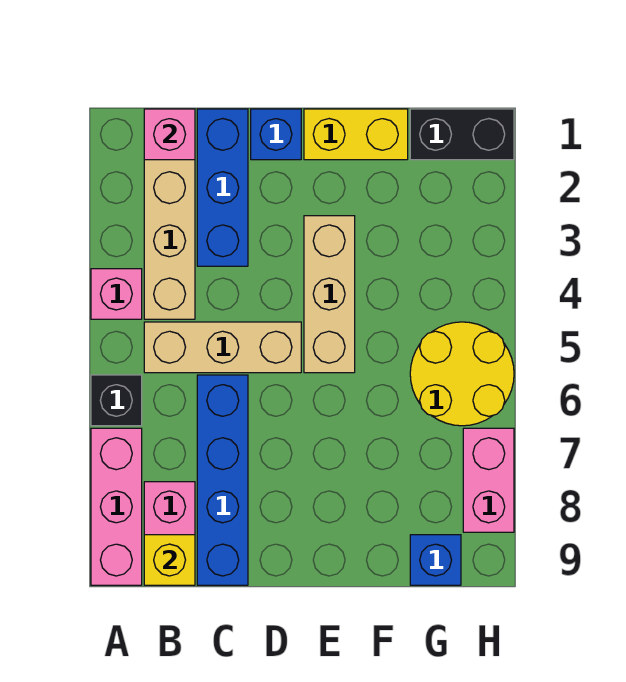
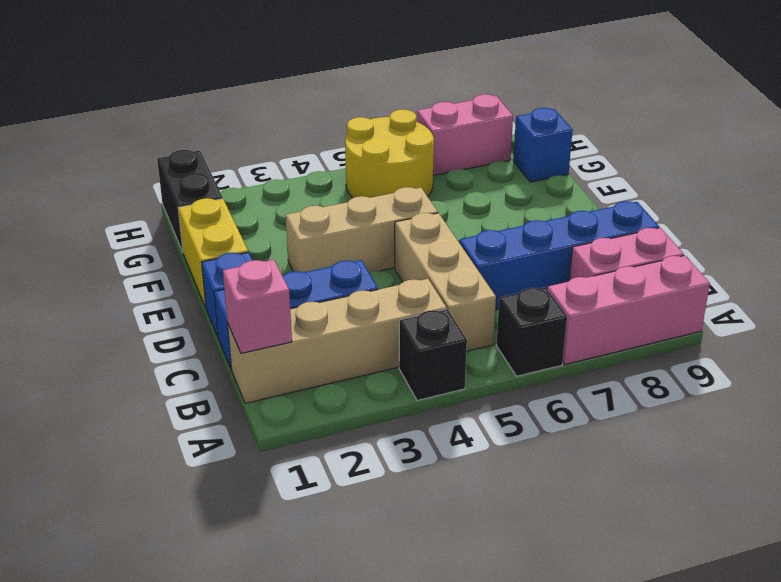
pink brick A4 level 1 -> black brick A4 level 1
yellow brick B9 level 2 -> none

